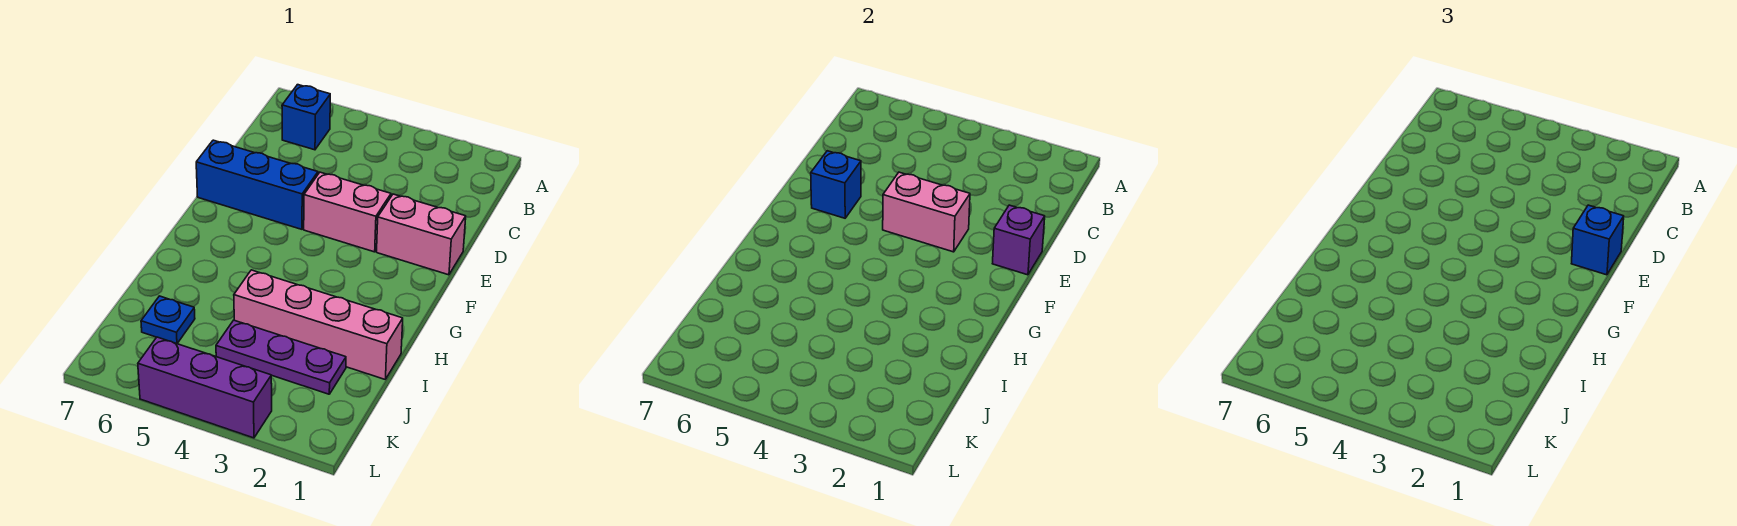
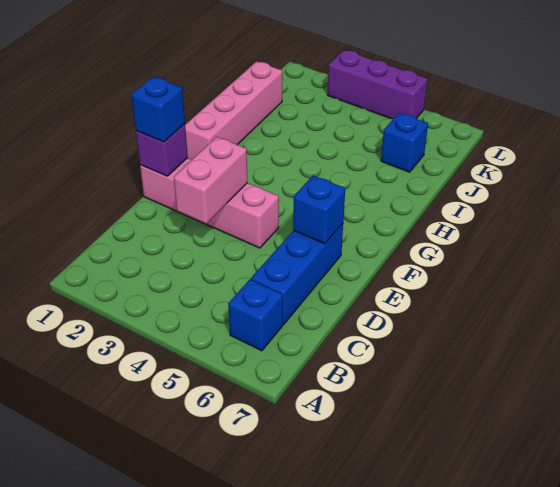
pink brick E3:E4 level 2 -> pink brick D3:E3 level 2
blue brick E5:E7 level 1 -> blue brick C6:E6 level 1
pink brick I1:I4 level 1 -> pink brick G1:J1 level 1
purple plate J2:J4 level 1 -> none
blue plate J6 level 1 -> blue brick J6 level 1

